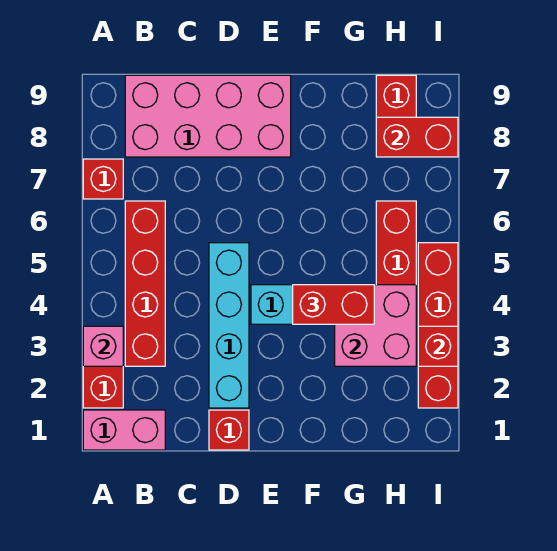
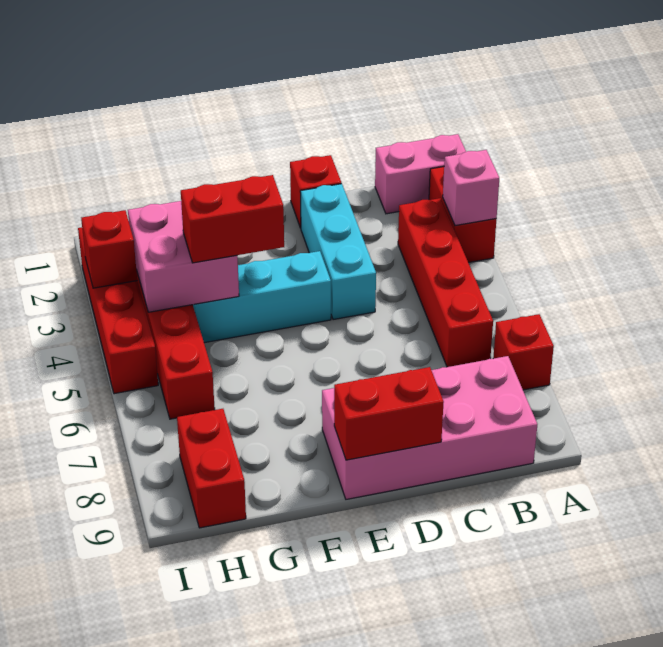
cyan brick D2:D5 level 1 -> cyan brick D2:D4 level 1
red brick H8:I8 level 2 -> red brick D9:E9 level 2

